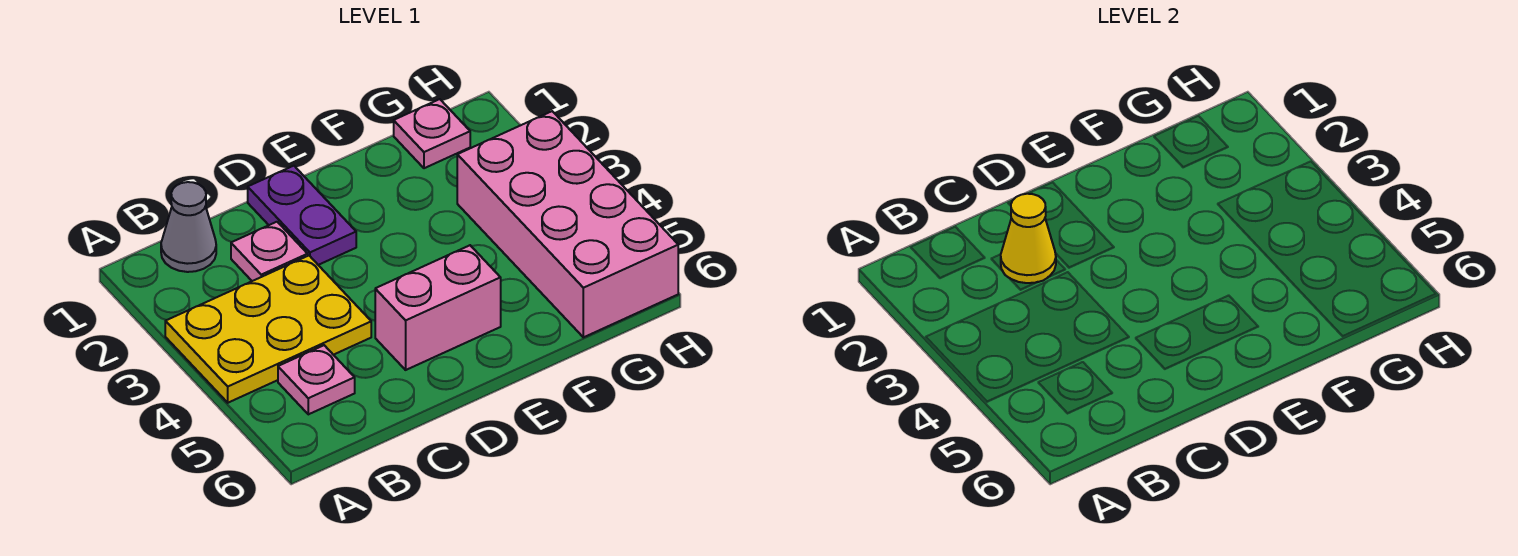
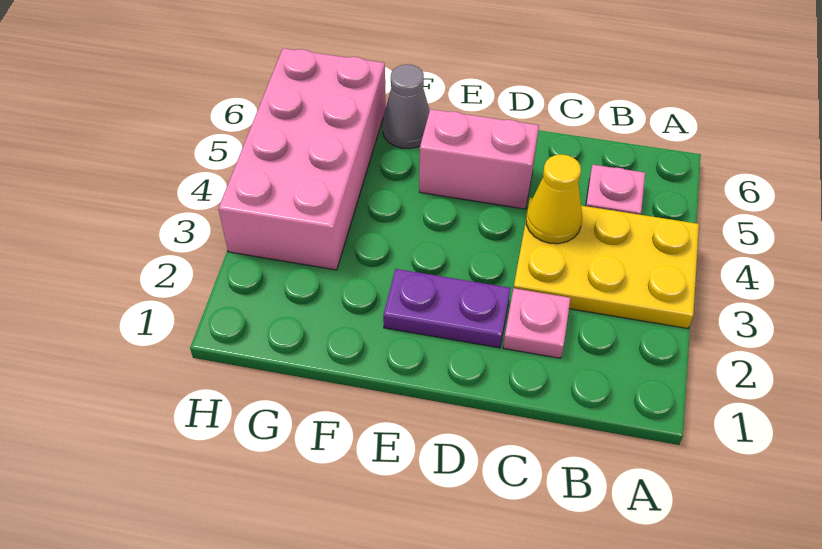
grey cone B1 level 1 -> grey cone F6 level 1
yellow cone C2 level 2 -> yellow cone C4 level 2
purple plate D1:D2 level 1 -> purple plate D2:E2 level 1
pink plate G1 level 1 -> none

